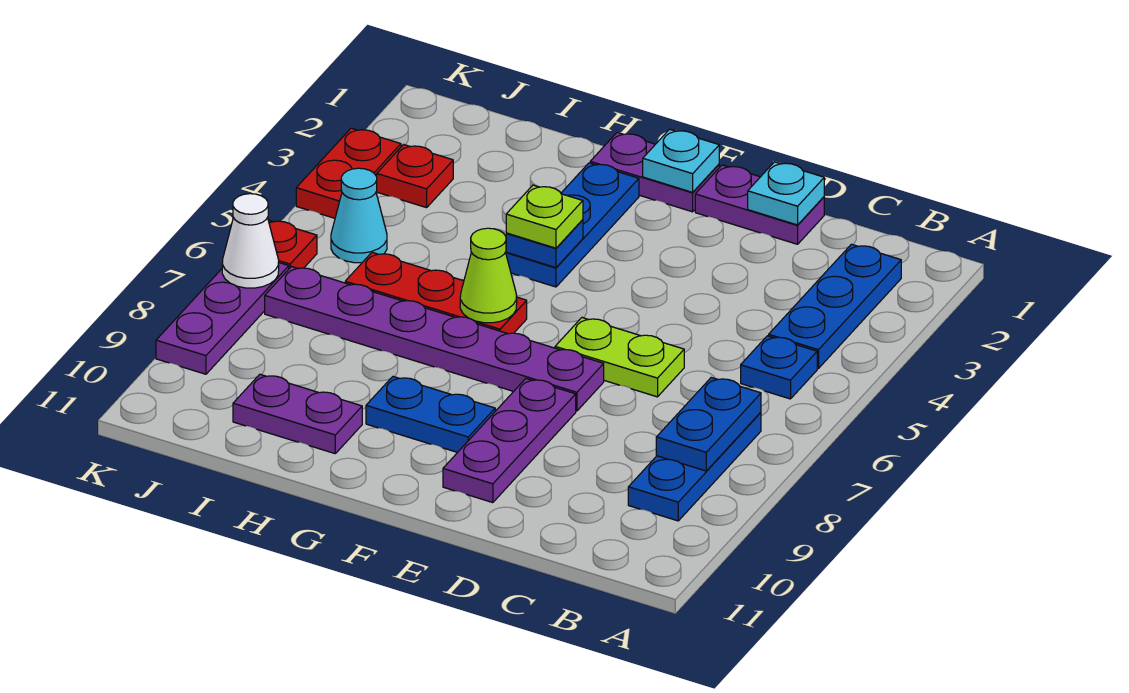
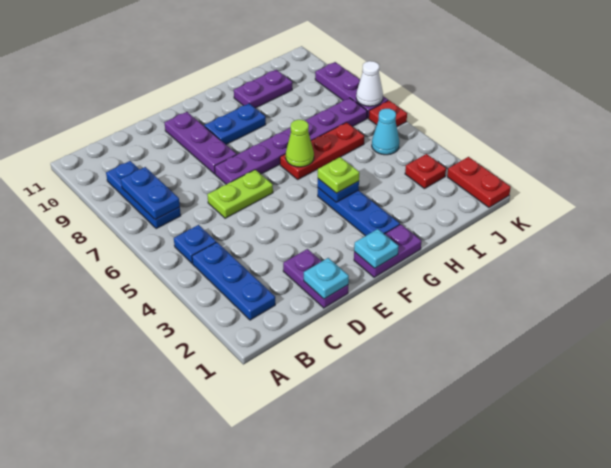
purple plate D1:E1 level 1 -> purple plate D1:D2 level 1
red plate K3:K4 level 1 -> red plate K1:K2 level 1

